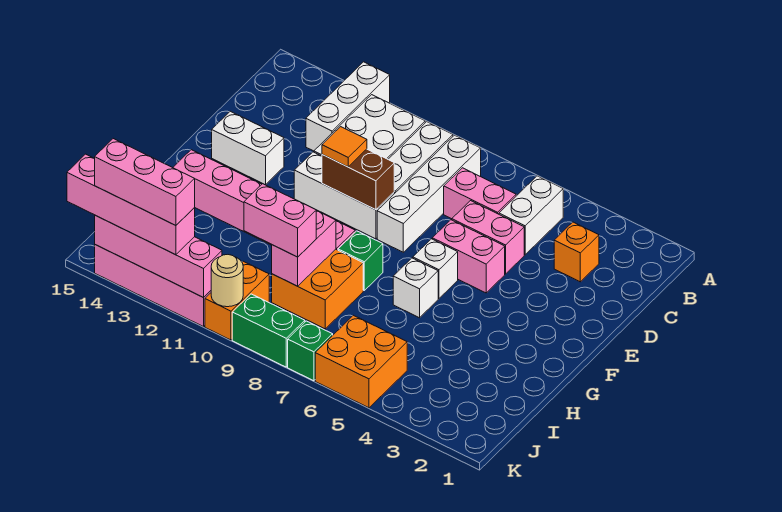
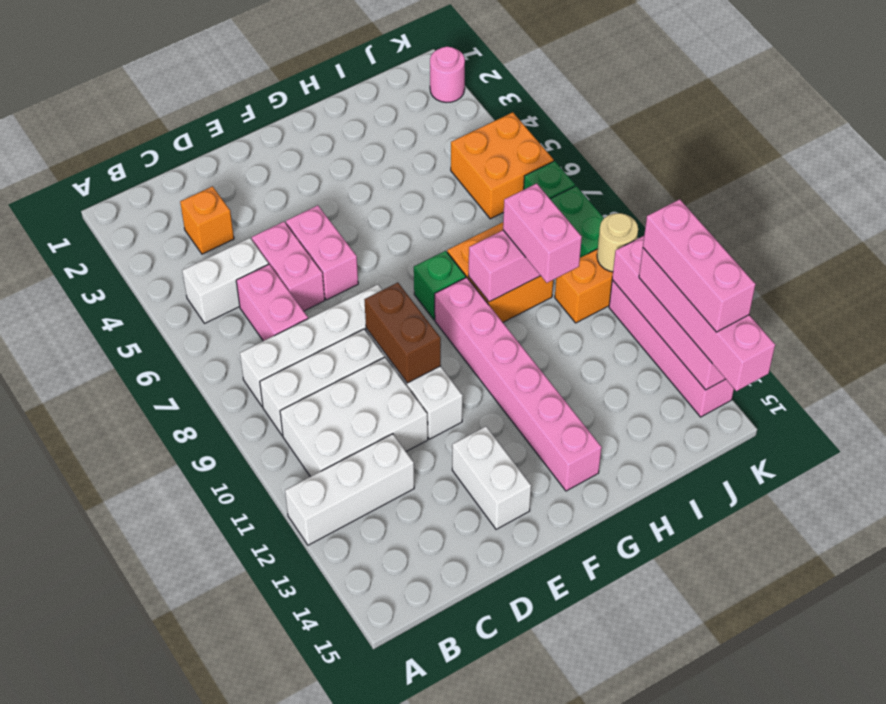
orange tile E10 level 3 -> none
white brick F6 level 1 -> none
white brick G6 level 1 -> none
none -> pink round brick K2 level 1

